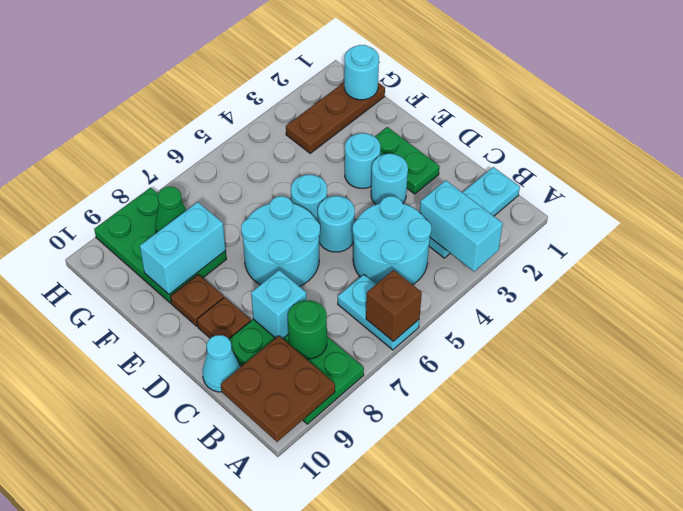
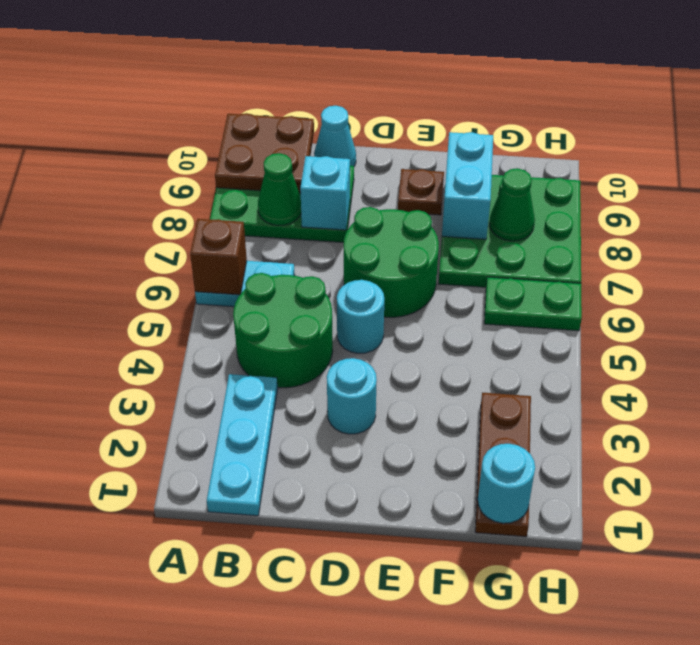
cyan brick A3:B3 level 2 -> none
cyan round brick B4:C5 level 1 -> green round brick B4:C5 level 1
green round brick B8 level 2 -> green cone B8 level 2
green plate D2:E2 level 1 -> green plate G6:H6 level 1
cyan round brick D6:E7 level 1 -> green round brick D6:E7 level 1
brown plate D9 level 1 -> none
cyan round brick E3 level 1 -> none
cyan round brick E5 level 1 -> none
green plate F8:H9 level 1 -> green plate F7:H9 level 1

